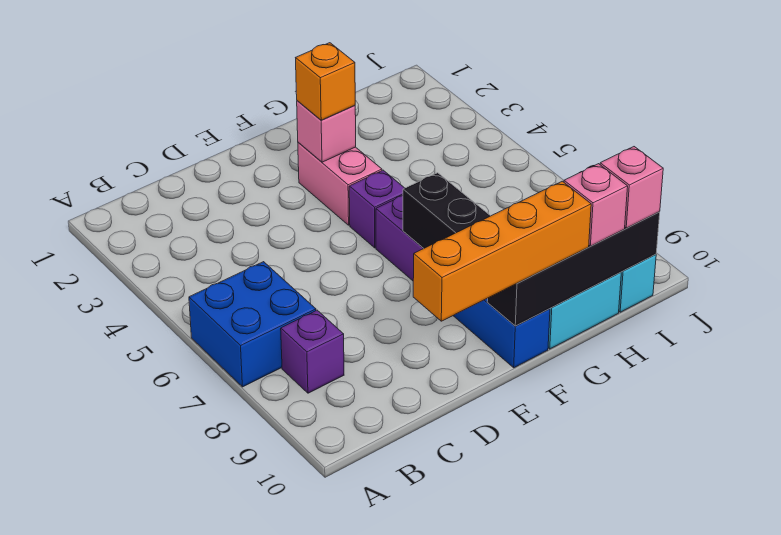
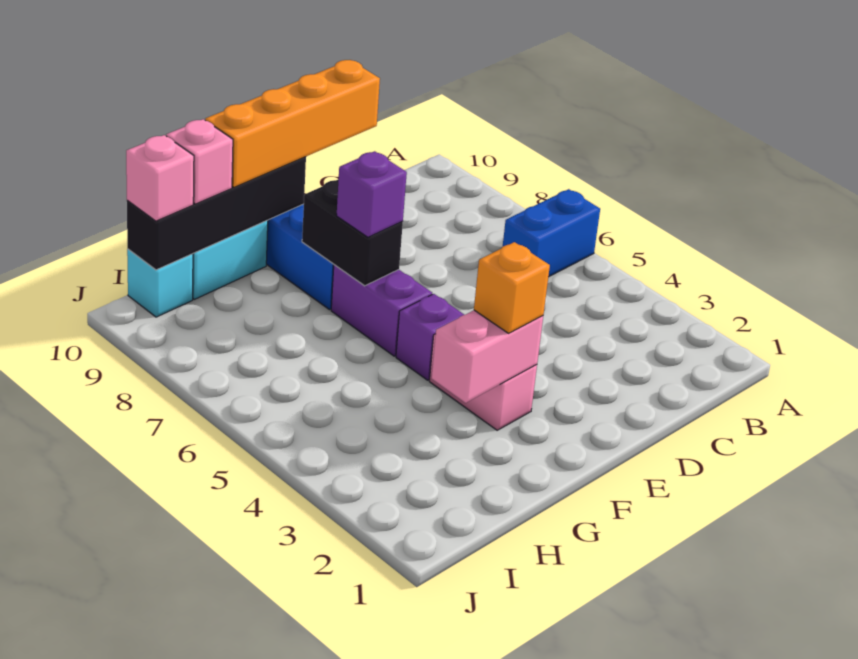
blue brick A6:B7 level 1 -> blue brick A6:B6 level 1
purple brick B8 level 1 -> purple brick F7 level 3
pink brick F3 level 2 -> pink brick F3:G3 level 2

